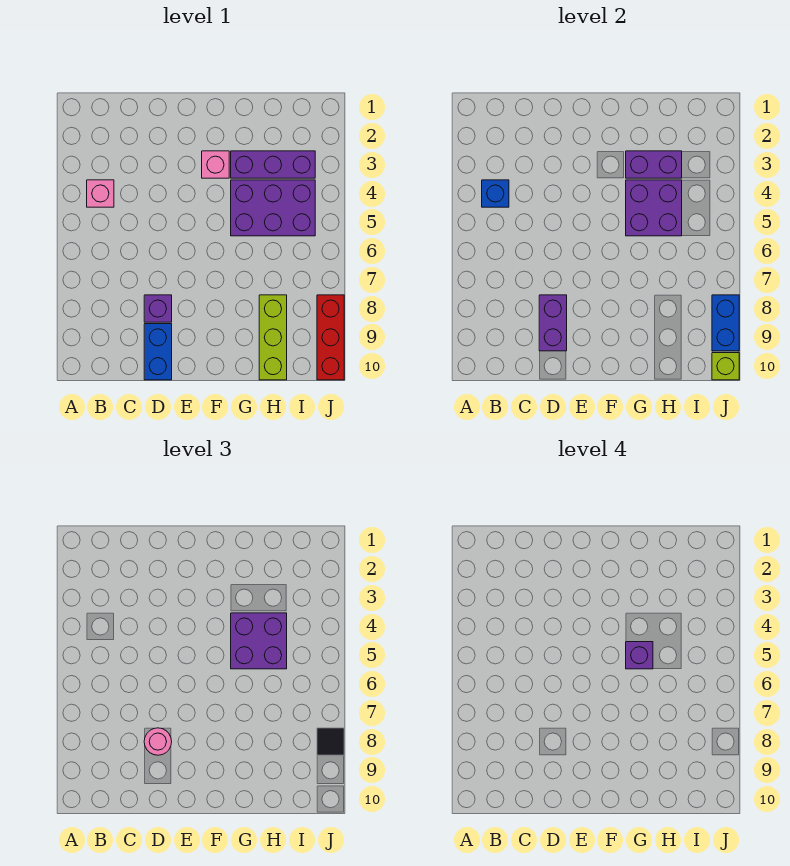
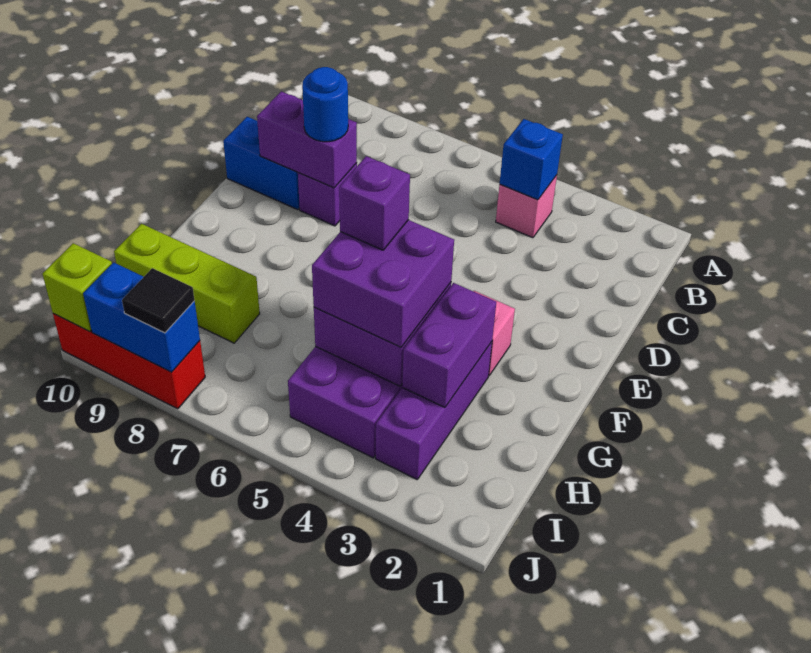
pink round brick D8 level 3 -> blue round brick D8 level 3

